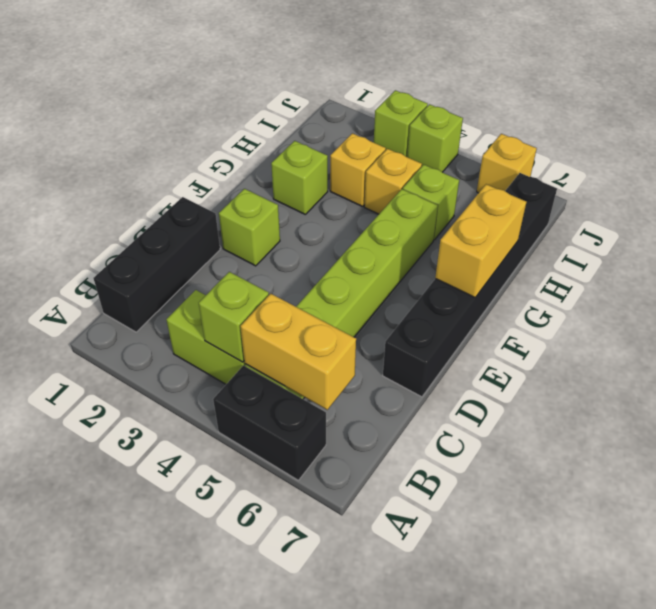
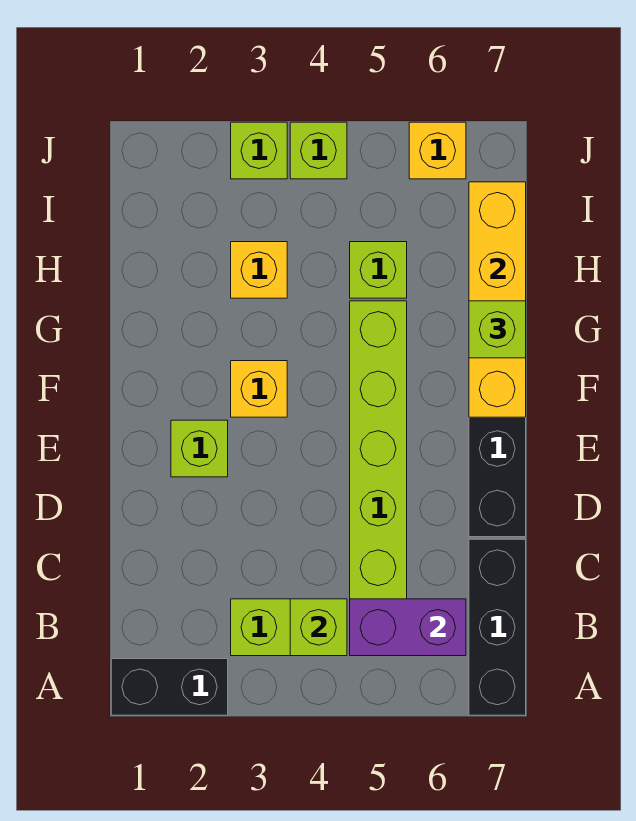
black brick A5:A6 level 1 -> black brick A1:A2 level 1
black brick B1:D1 level 1 -> black brick A7:C7 level 1
yellow brick B5:B6 level 2 -> purple brick B5:B6 level 2
yellow brick F7:G7 level 2 -> yellow brick F7:I7 level 2
lime brick G2 level 1 -> lime brick G7 level 3
yellow brick H4 level 1 -> yellow brick F3 level 1

